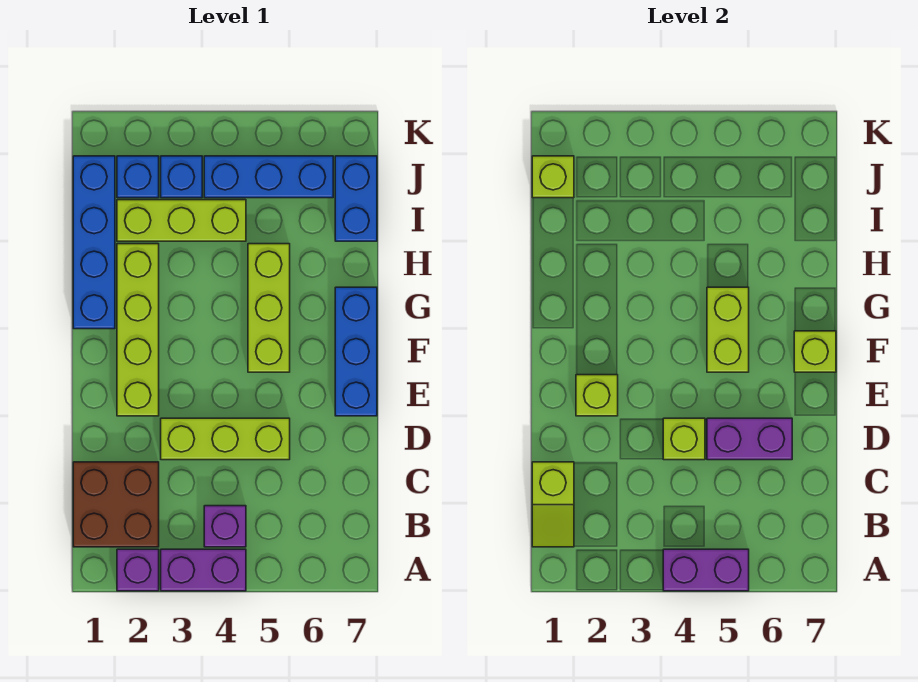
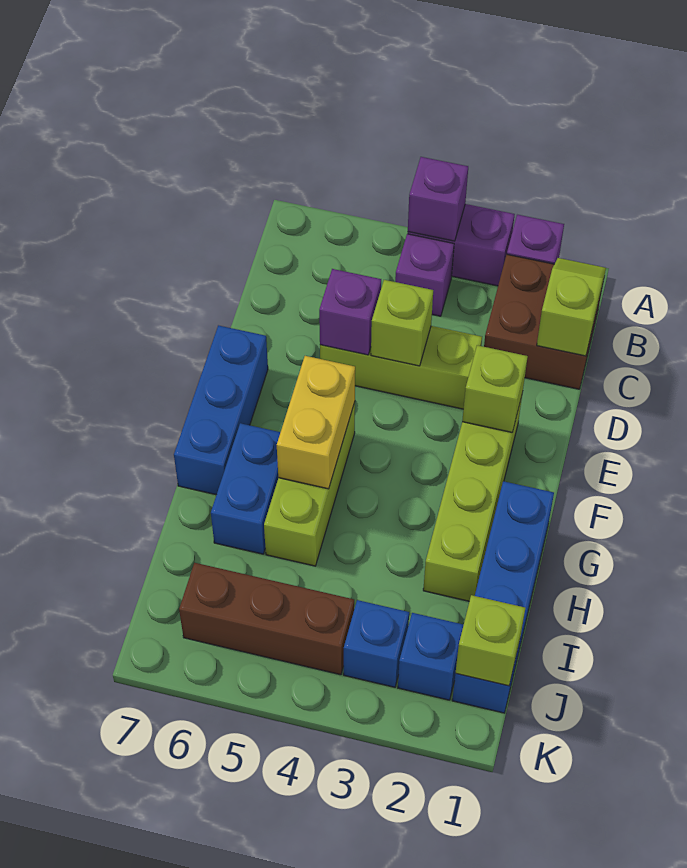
purple brick A4:A5 level 2 -> purple brick A4 level 2
purple brick D5:D6 level 2 -> purple brick D5 level 2
lime brick F5:G5 level 2 -> yellow brick F5:G5 level 2
lime brick F7 level 2 -> none
lime brick I2:I4 level 1 -> none
blue brick I7:J7 level 1 -> blue brick G6:H6 level 1
blue brick J4:J6 level 1 -> brown brick J4:J6 level 1

